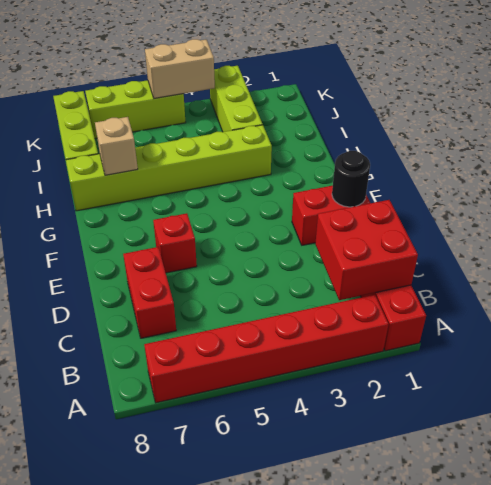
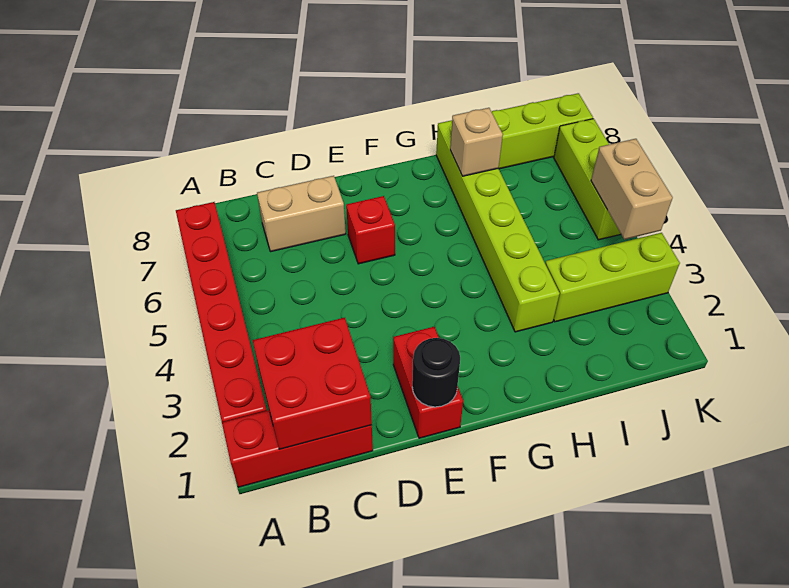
red brick C7:D7 level 1 -> tan brick C7:D7 level 1

